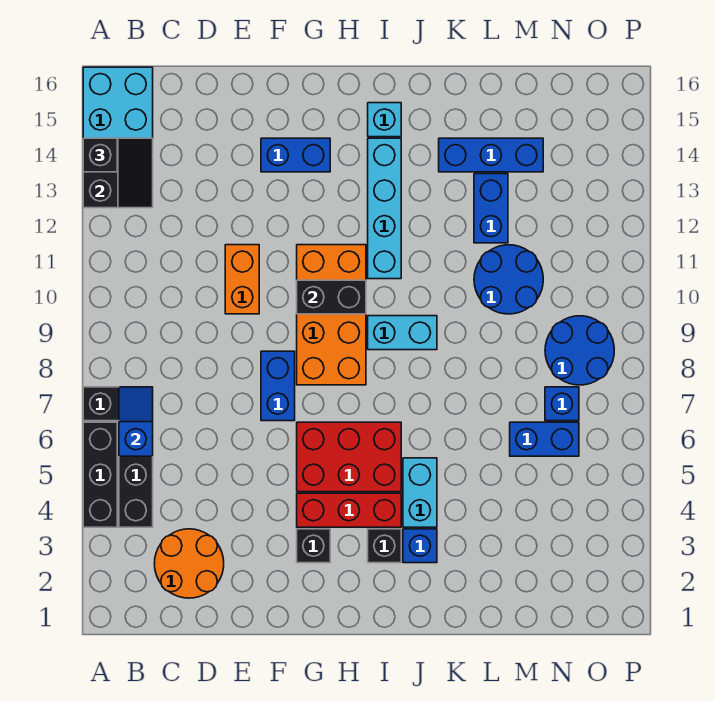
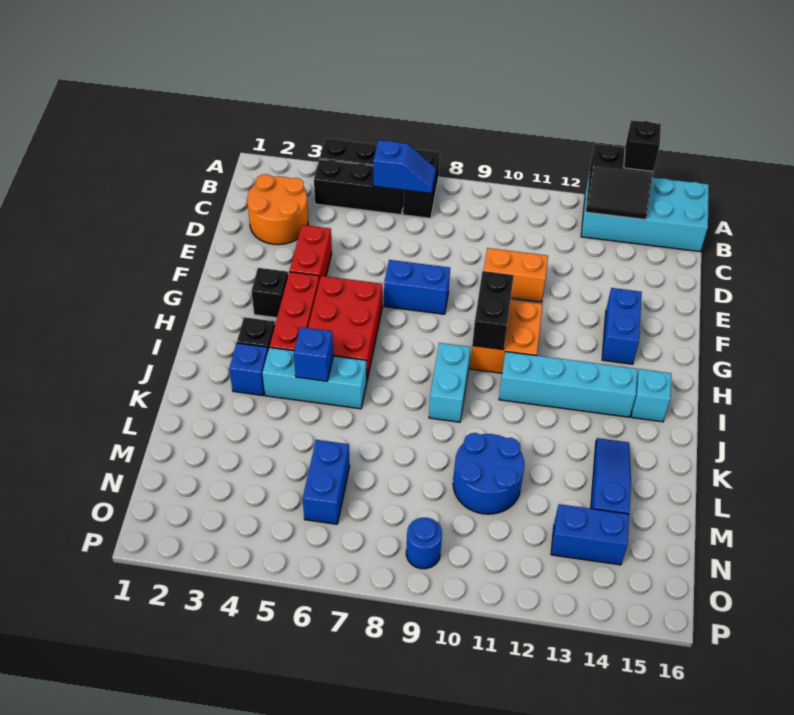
none -> red brick E4:F4 level 1
orange brick G8:H11 level 1 -> orange brick G10:H11 level 1
cyan brick J4:J5 level 1 -> cyan brick J4:J6 level 1
blue brick K14:M14 level 1 -> blue slope K14:M14 level 1 top M
blue brick L12:L13 level 1 -> blue brick N13:N14 level 1
blue brick N7 level 1 -> blue brick J5 level 2
blue round brick N8:O9 level 1 -> blue round brick O9 level 1

